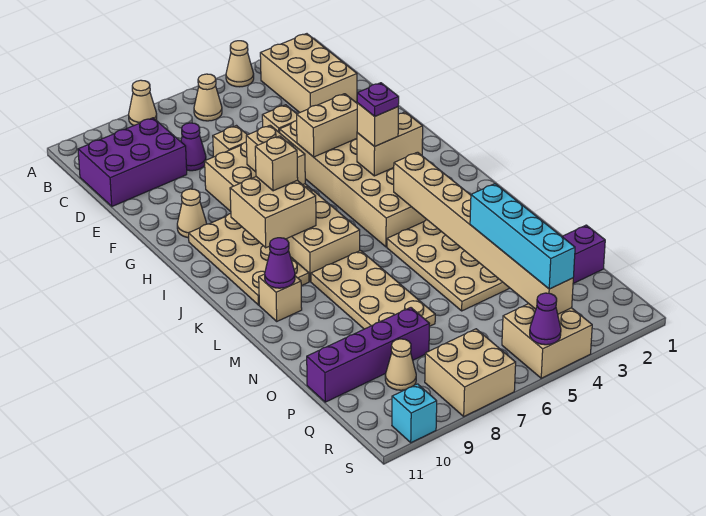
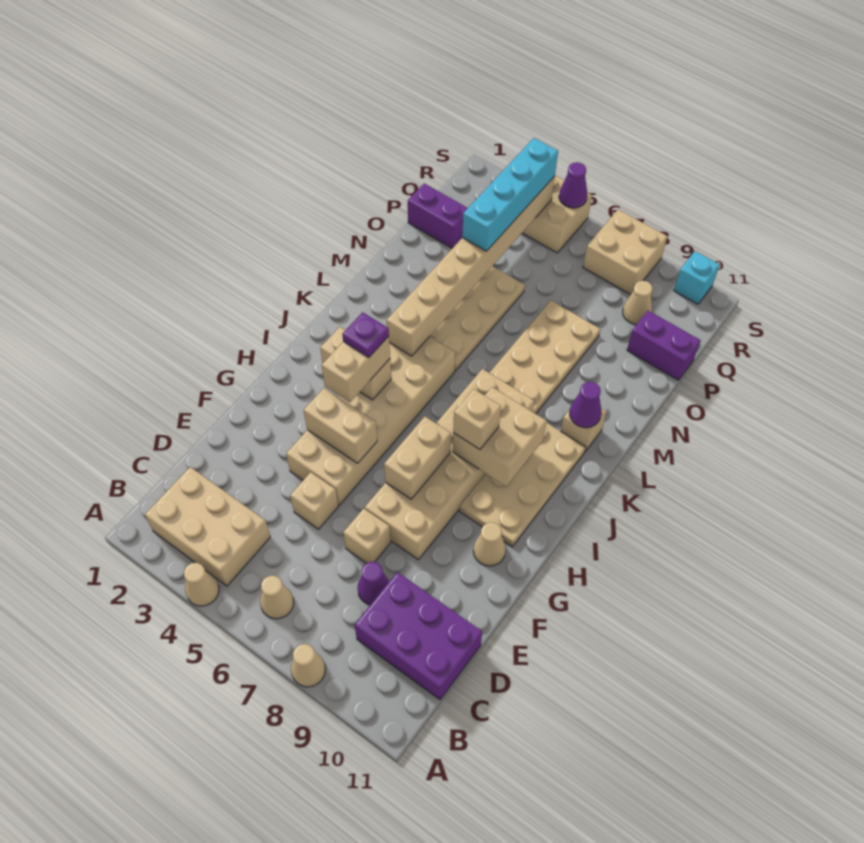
tan brick B2:D3 level 1 -> tan brick B2:C4 level 1
tan brick I4 level 3 -> tan brick H4:I4 level 3
purple brick P8:P11 level 1 -> purple brick P10:P11 level 1

